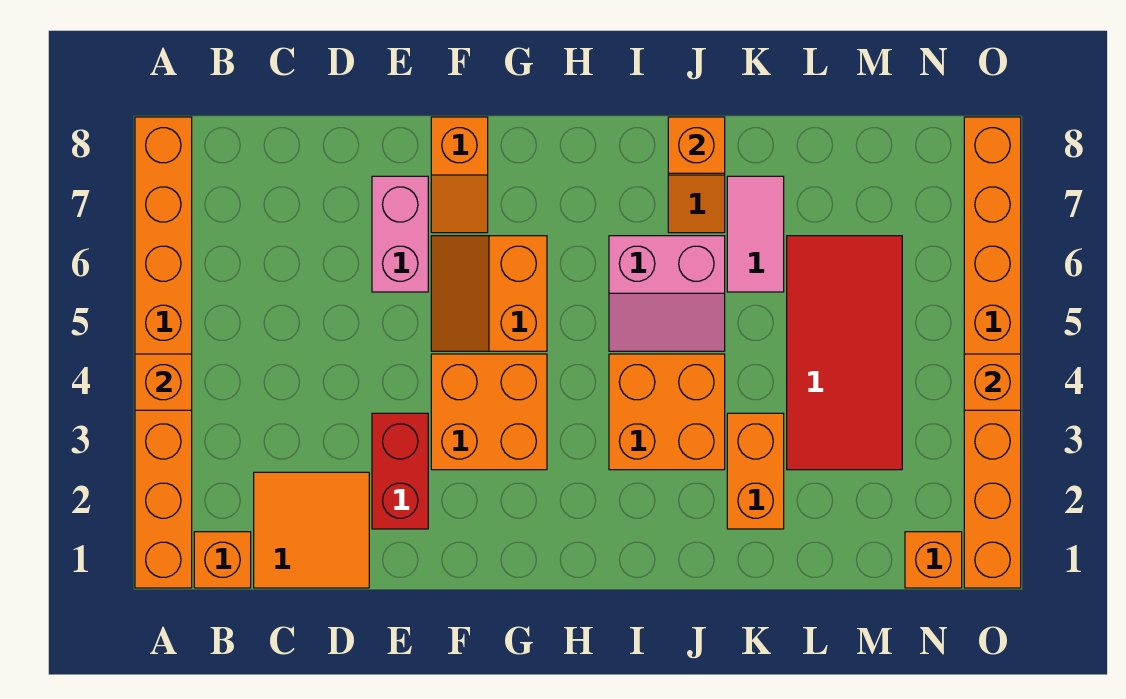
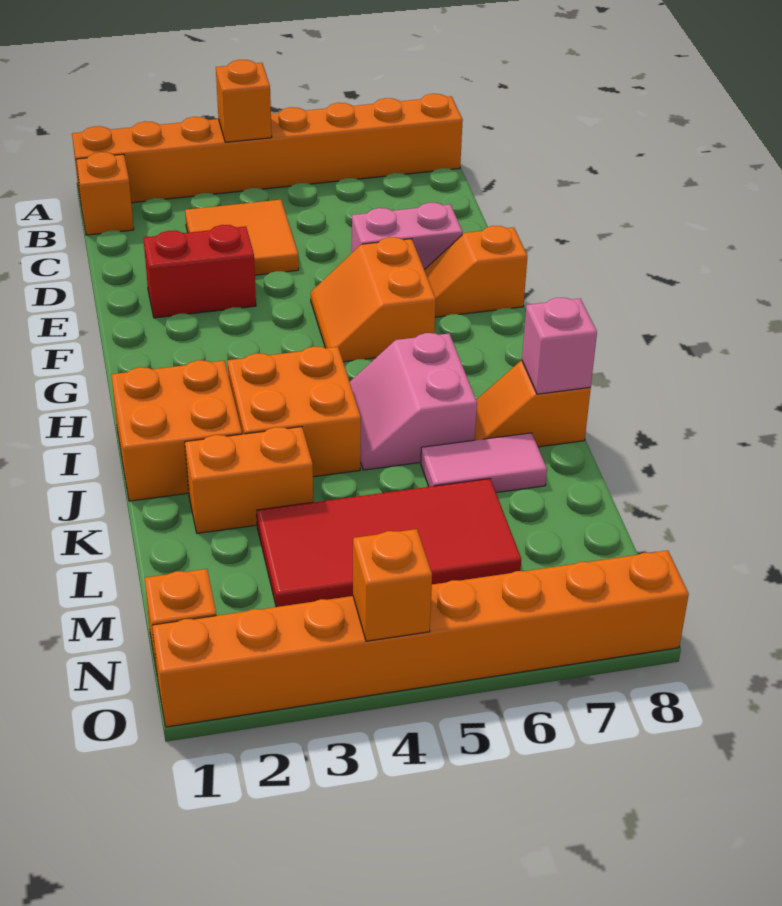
orange tile C1:D2 level 1 -> orange tile C3:D4 level 1
orange brick F3:G4 level 1 -> orange brick I1:J2 level 1
orange slope F5:G6 level 1 top G -> orange slope F5:G6 level 1 top 6
orange brick J8 level 2 -> pink brick J8 level 2

